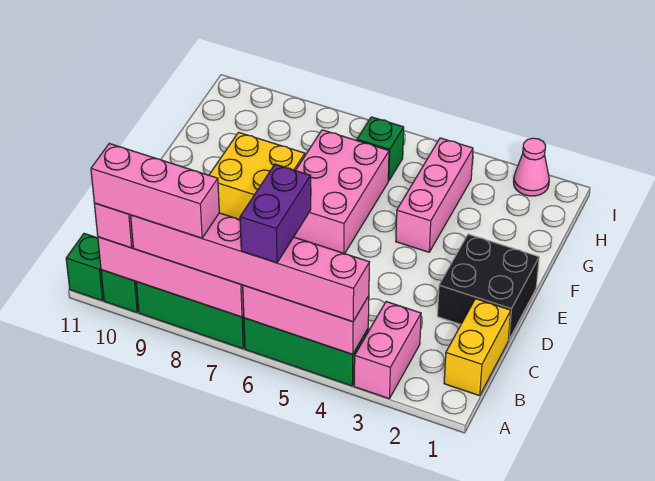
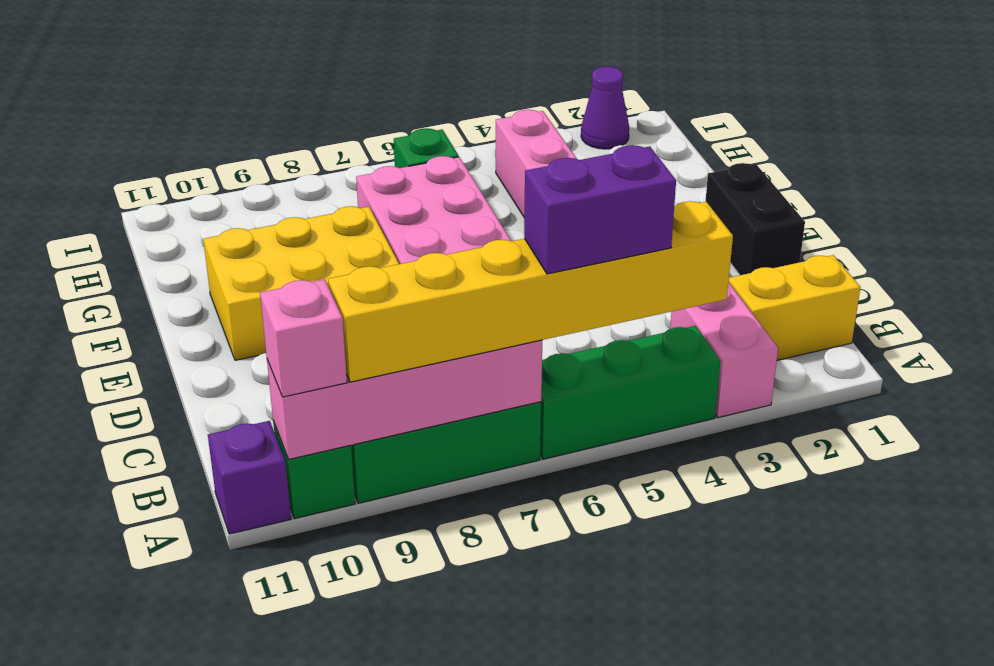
pink brick A4:A6 level 2 -> none
pink brick A4:A9 level 3 -> yellow brick A4:A9 level 3
purple brick A6:B6 level 4 -> purple brick A5:A6 level 4
pink brick A8:A10 level 4 -> none
green brick A11 level 1 -> purple brick A11 level 1
yellow brick B1:C1 level 1 -> yellow brick B1:B2 level 1
black brick D1:E2 level 1 -> black brick D1:E1 level 1
yellow brick E8:F9 level 1 -> yellow brick E8:F10 level 1
pink cone I2 level 1 -> purple cone I2 level 1

